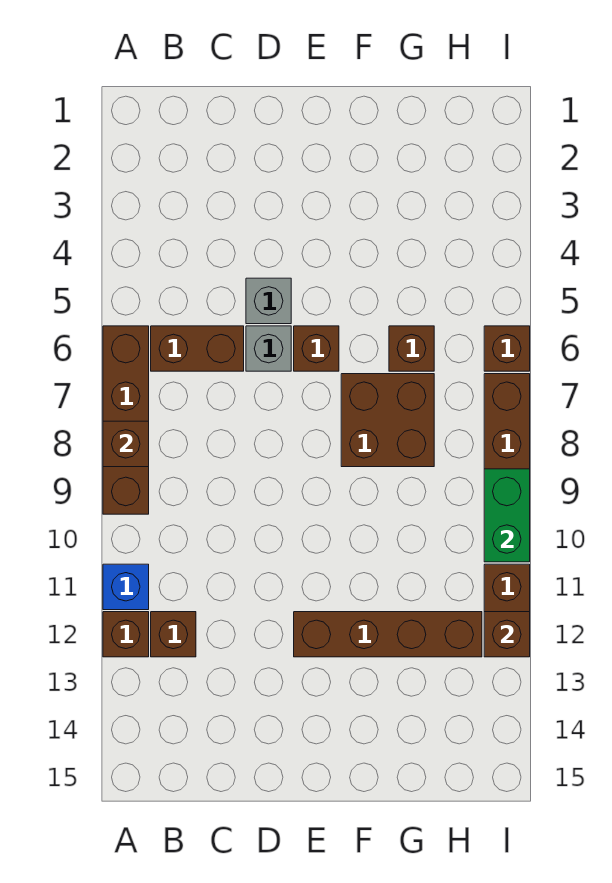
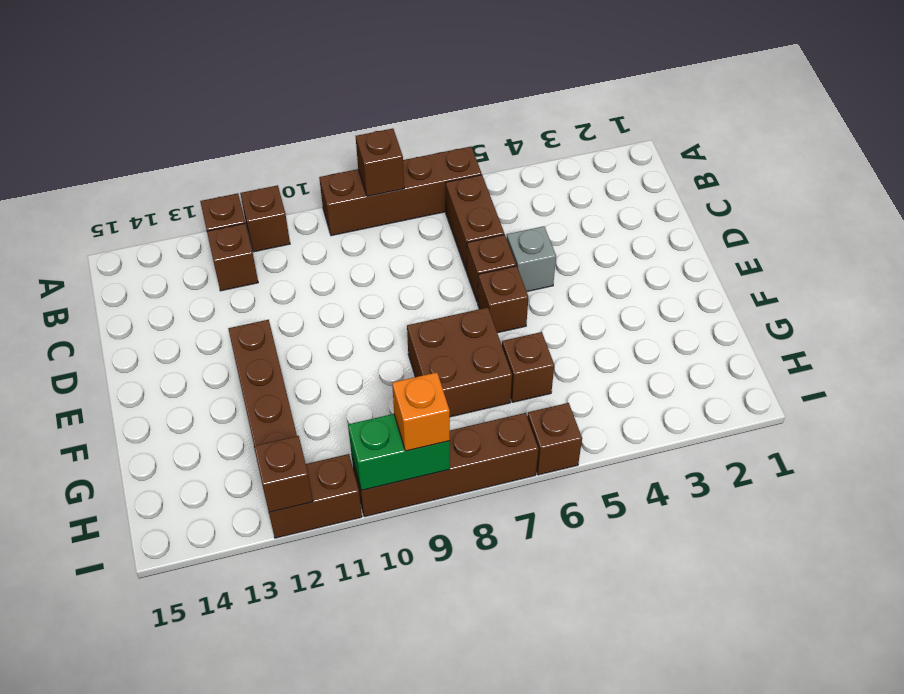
blue brick A11 level 1 -> brown brick A11 level 1
grey brick D6 level 1 -> brown brick D6 level 1
none -> orange brick I9 level 3

